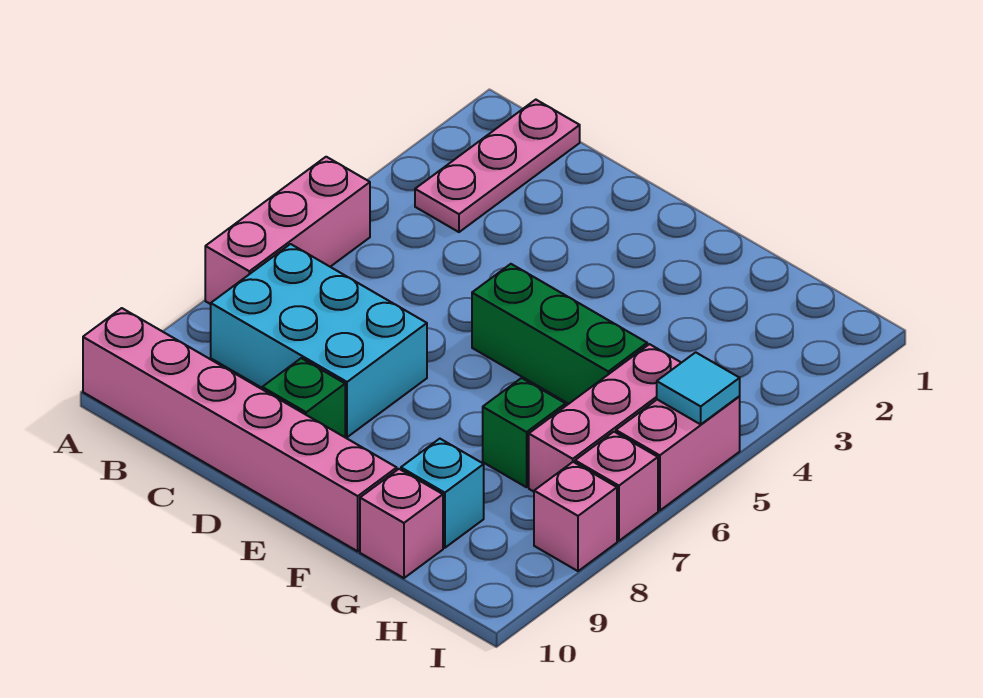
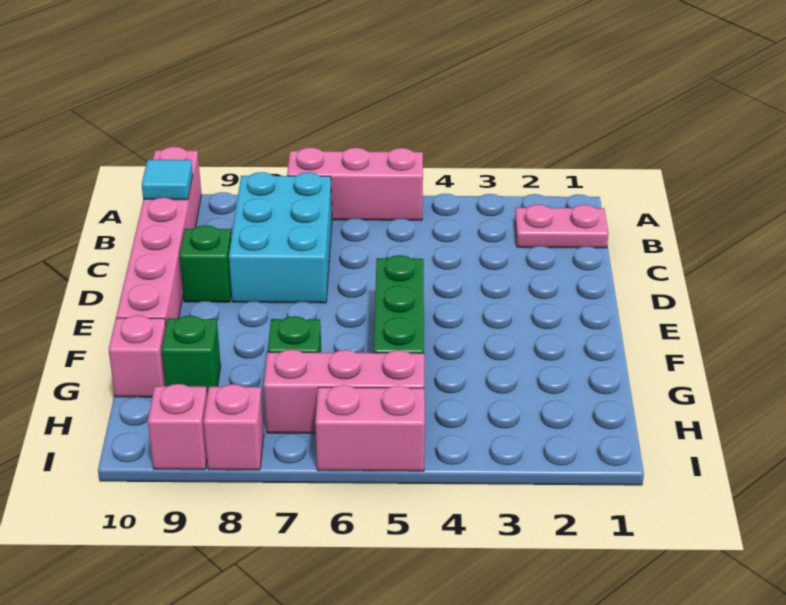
pink plate B1:B3 level 1 -> pink plate B1:B2 level 1
cyan brick G9 level 1 -> green brick G9 level 1
cyan tile I5 level 2 -> cyan tile B10 level 2
pink brick I7 level 1 -> pink brick I9 level 1

